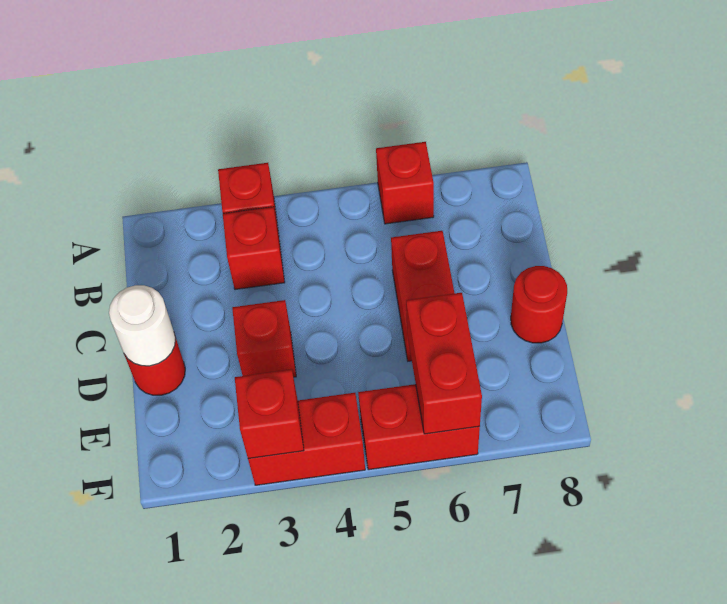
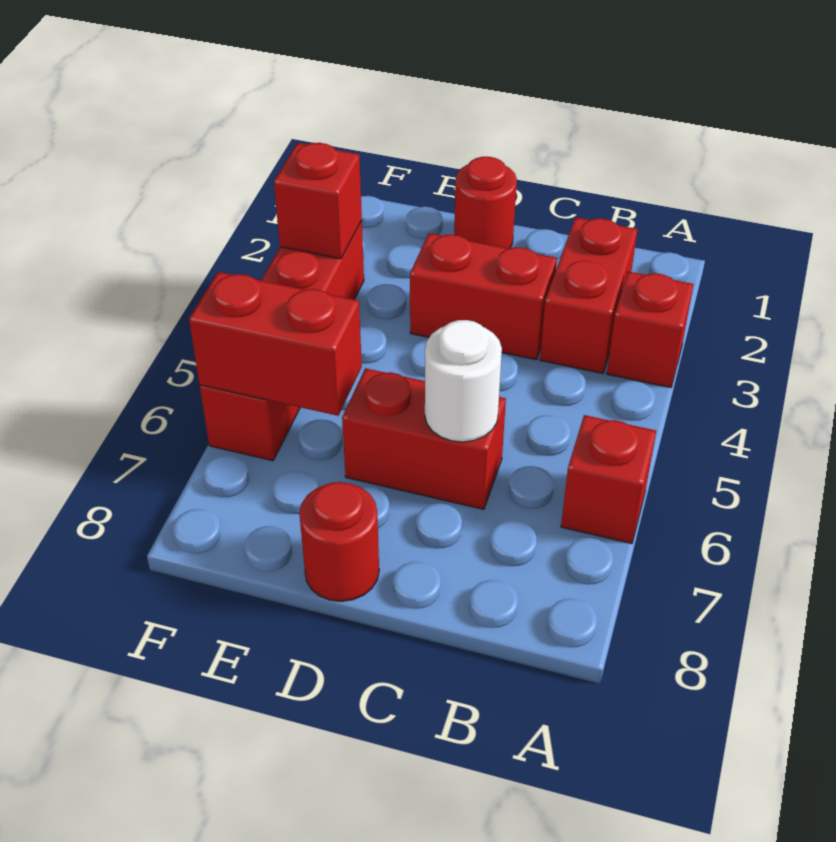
red brick B3 level 1 -> red brick B2:B3 level 1
white round brick D1 level 2 -> white round brick C6 level 2
red brick D3 level 1 -> red brick C3:D3 level 1

